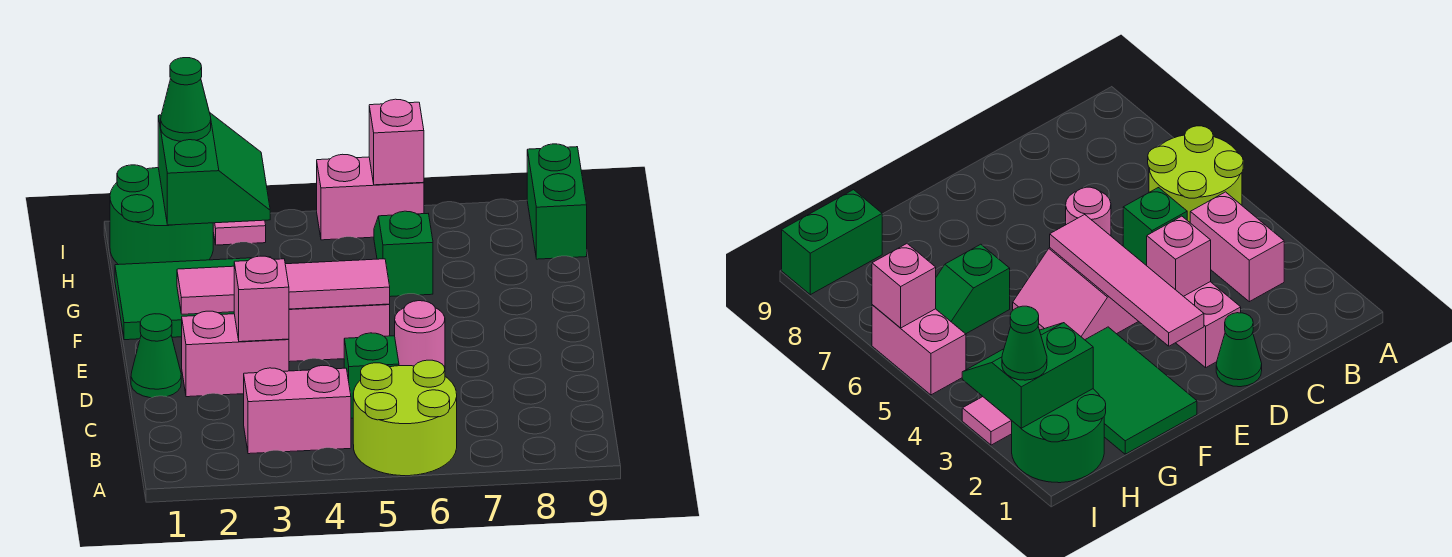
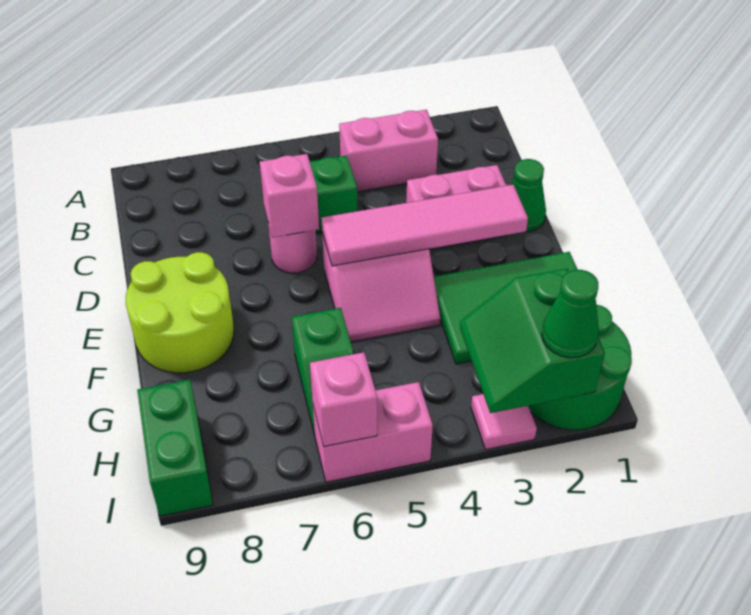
lime round brick A5:B6 level 1 -> lime round brick E8:F9 level 1
pink brick D3 level 2 -> pink brick D6 level 2

